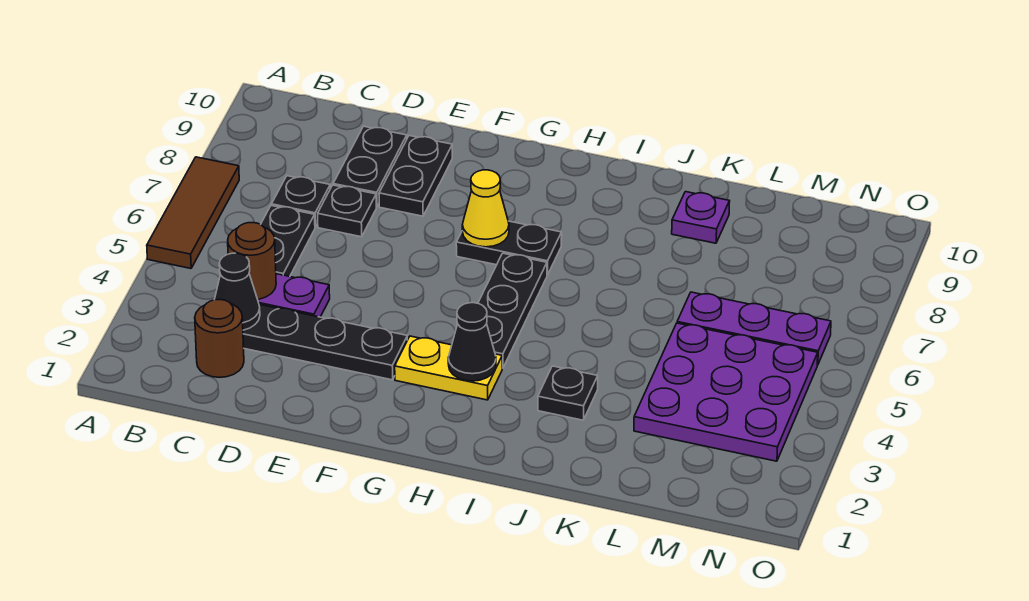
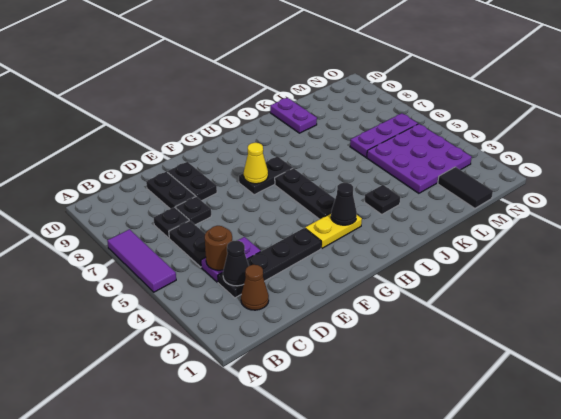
brown tile A5:A7 level 1 -> purple tile A5:A7 level 1
brown round brick C2 level 1 -> brown cone C2 level 1
purple plate K9 level 1 -> purple plate K9:K10 level 1
none -> black tile M1:M2 level 1

